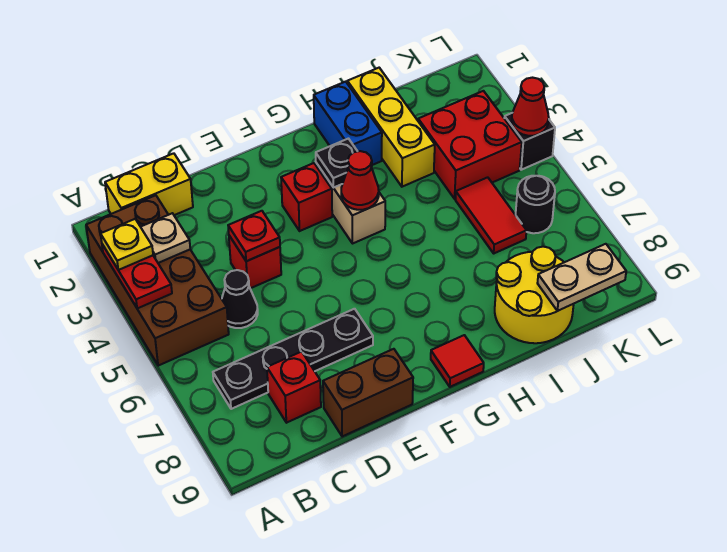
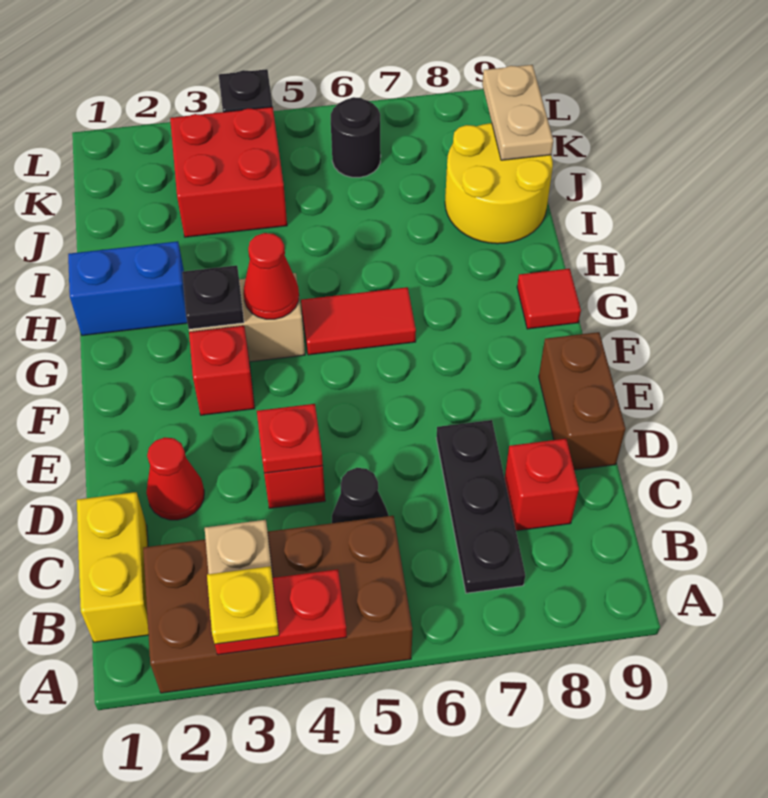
black plate B7:E7 level 1 -> black plate B7:D7 level 1
yellow brick I1:I3 level 1 -> none
red tile J5:J6 level 1 -> red tile G5:G6 level 1
red cone L4 level 2 -> red cone D2 level 1

